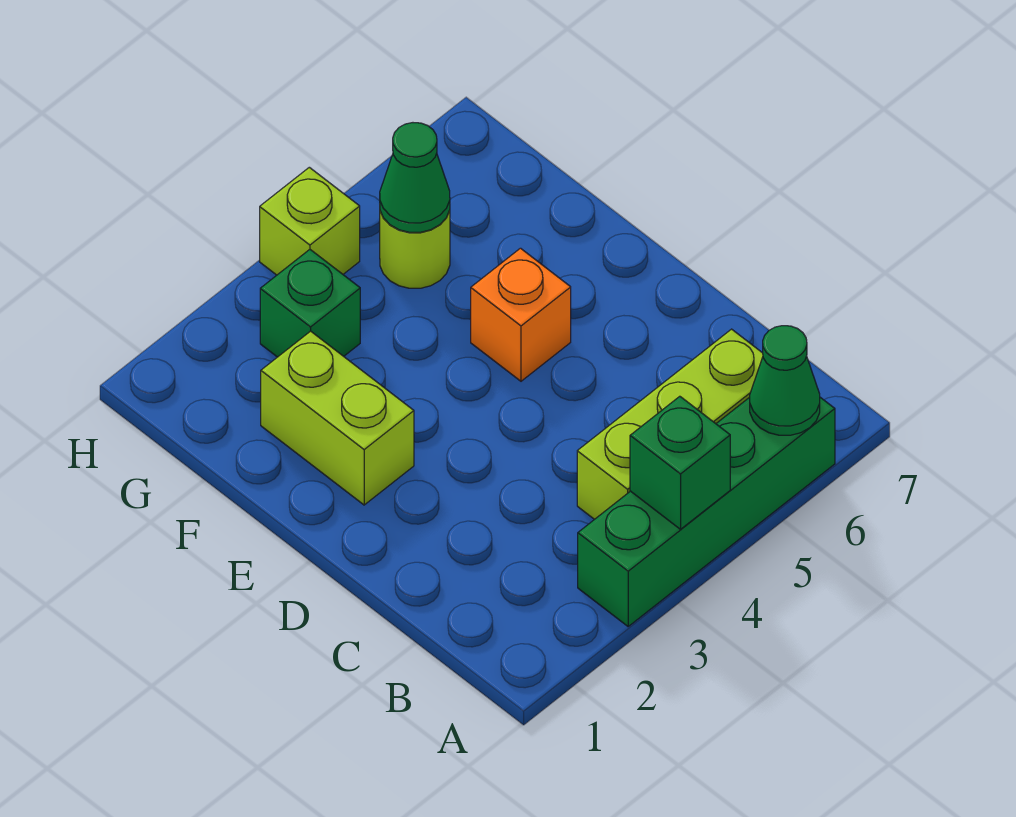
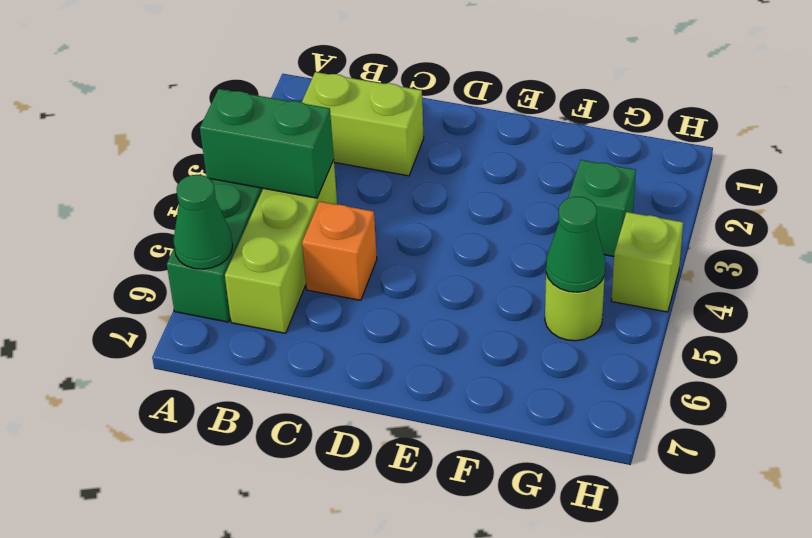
green brick A4 level 2 -> green brick A4:B4 level 2
lime brick E2:F2 level 1 -> lime brick B2:C2 level 1
orange brick E5 level 1 -> orange brick C5 level 1

